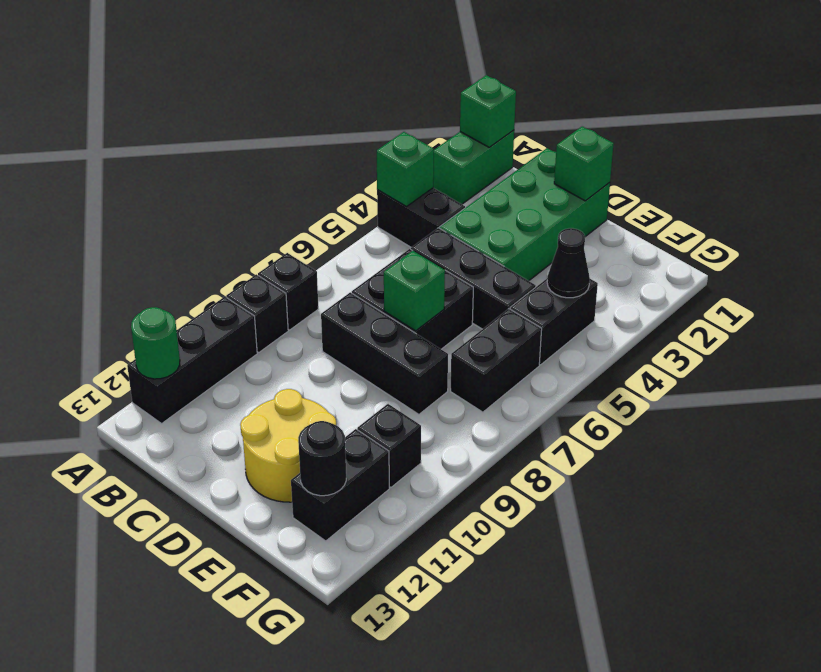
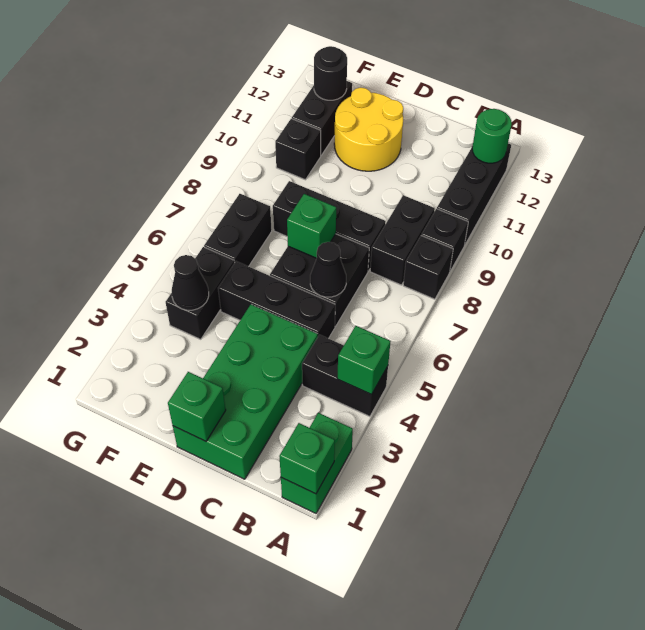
none -> black brick B8:B9 level 1
none -> black cone C6 level 2

